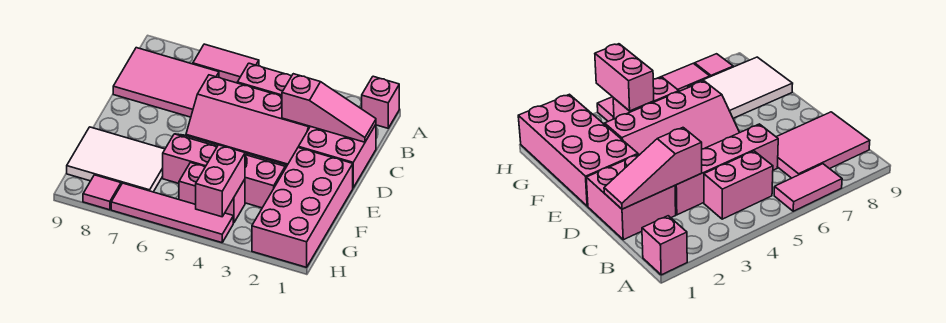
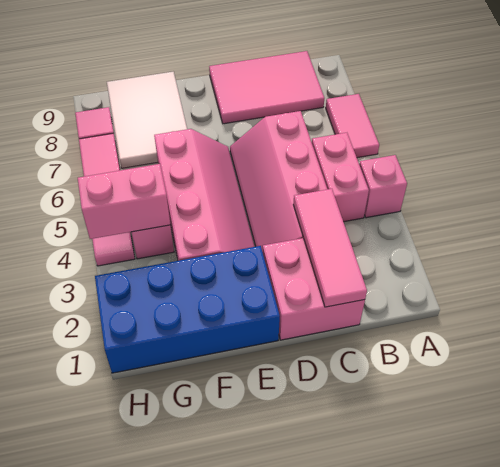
pink brick A1 level 1 -> pink brick A4 level 1
pink tile B7:C9 level 1 -> pink tile B8:D9 level 1
pink slope C1:C3 level 2 top 3 -> pink tile C1:C3 level 2
pink brick E1:H2 level 1 -> blue brick E1:H2 level 1

